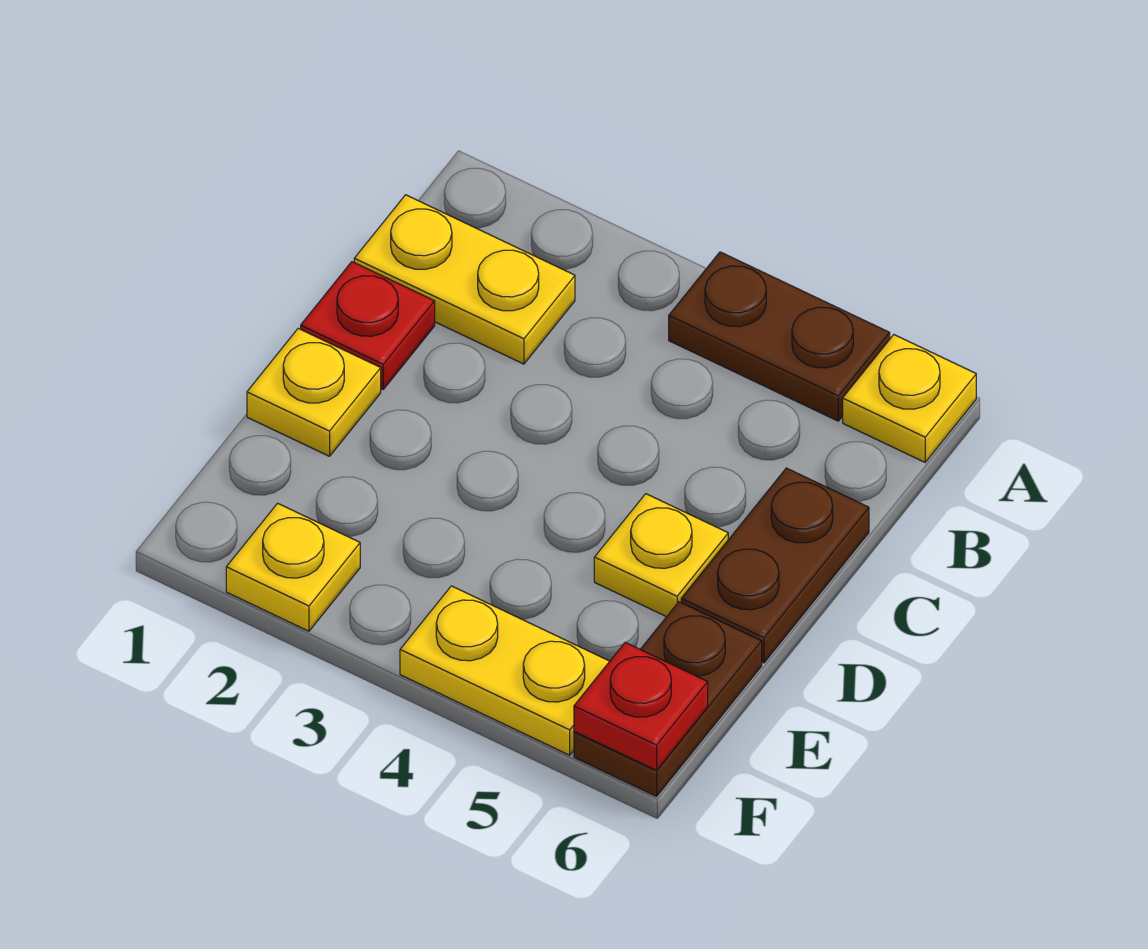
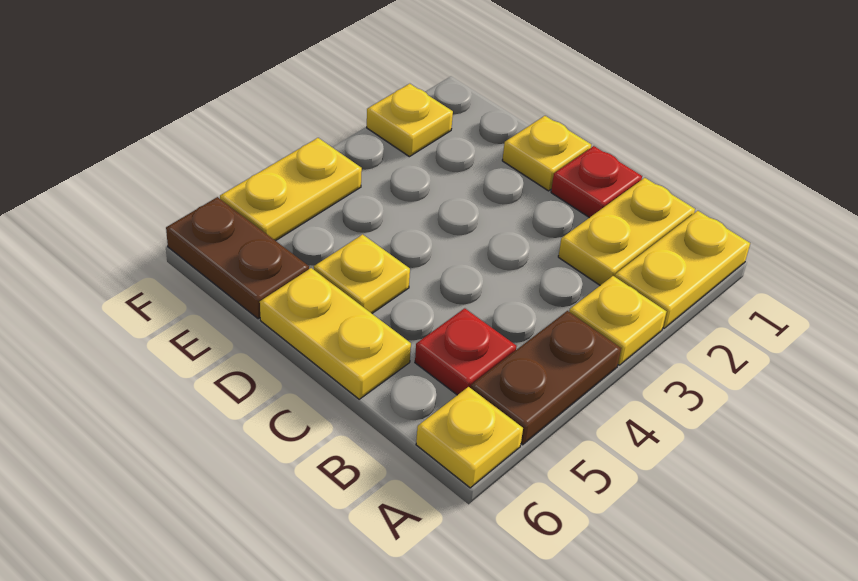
none -> yellow plate A1:A2 level 1
none -> yellow plate A3 level 1
brown plate C6:D6 level 1 -> yellow plate C6:D6 level 1
red plate F6 level 2 -> red plate B5 level 1

